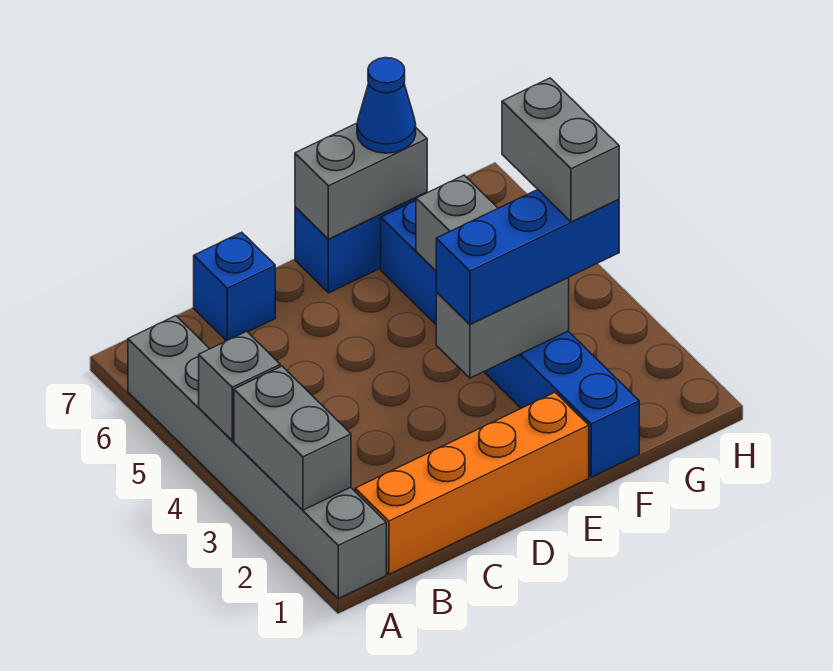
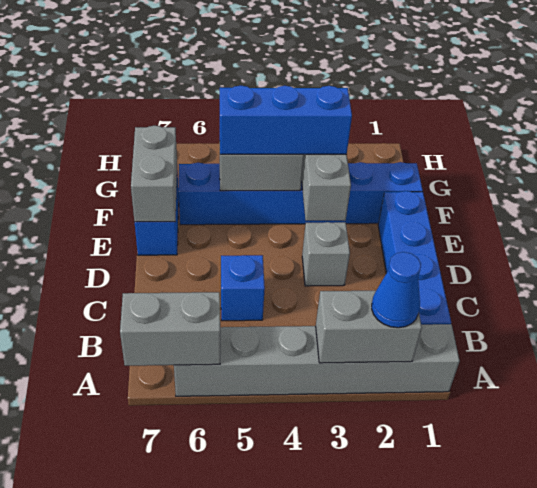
grey brick A4 level 2 -> grey brick D3 level 1
orange brick B1:E1 level 1 -> blue brick B1:E1 level 1
blue brick C7 level 1 -> blue brick C5 level 1
blue brick E3:G3 level 3 -> blue brick F3:F5 level 3
blue cone F7 level 3 -> blue cone A2 level 3
grey brick G3:G4 level 4 -> grey brick A6:A7 level 2

